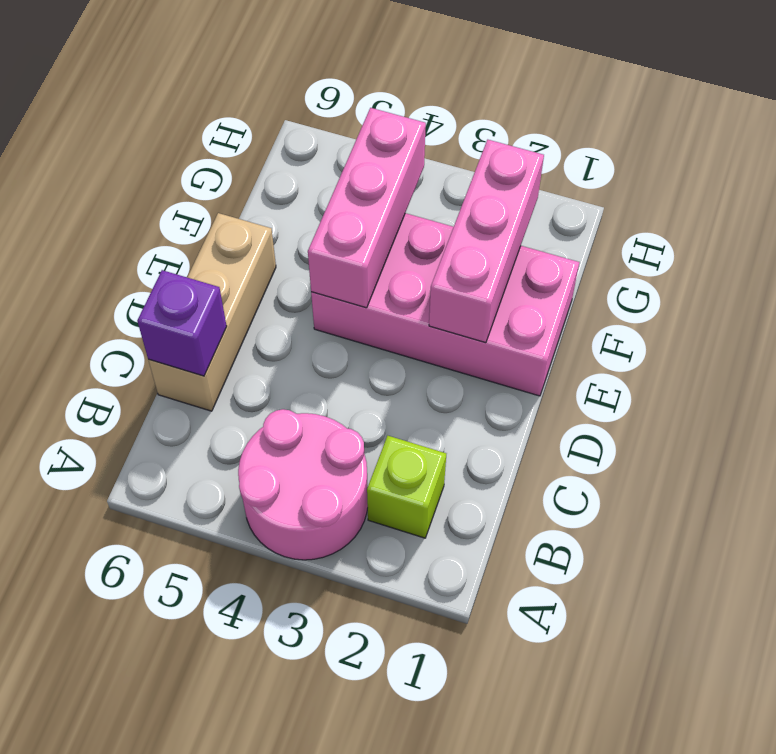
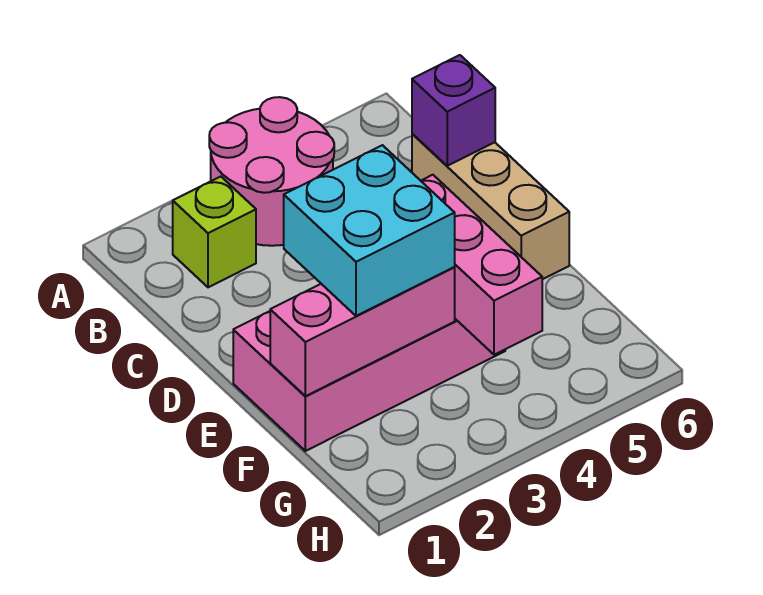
pink brick E2:G2 level 2 -> pink brick F1:F3 level 2
none -> cyan brick E2:F3 level 3

